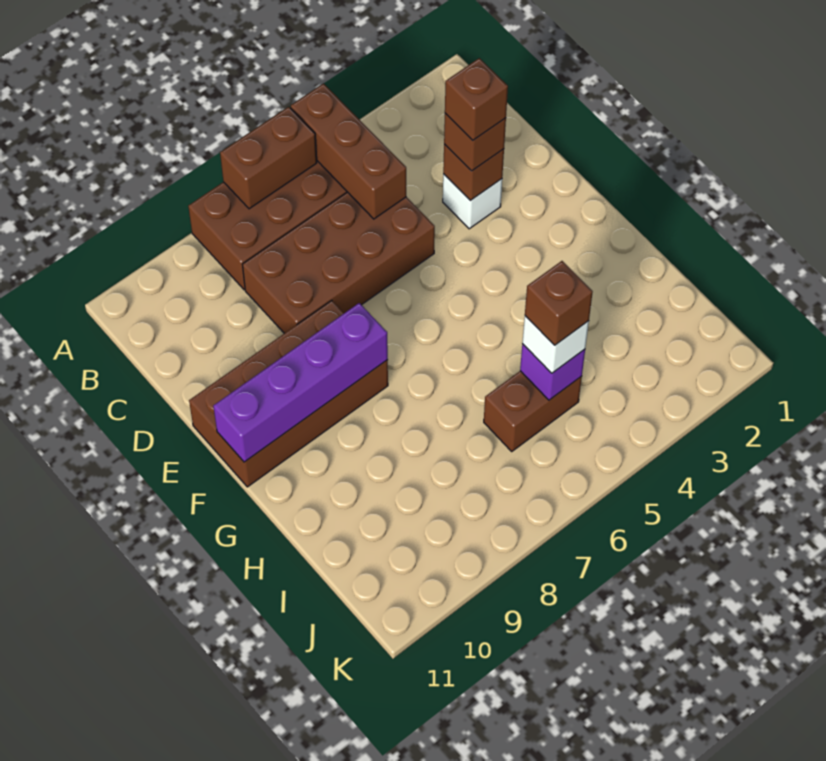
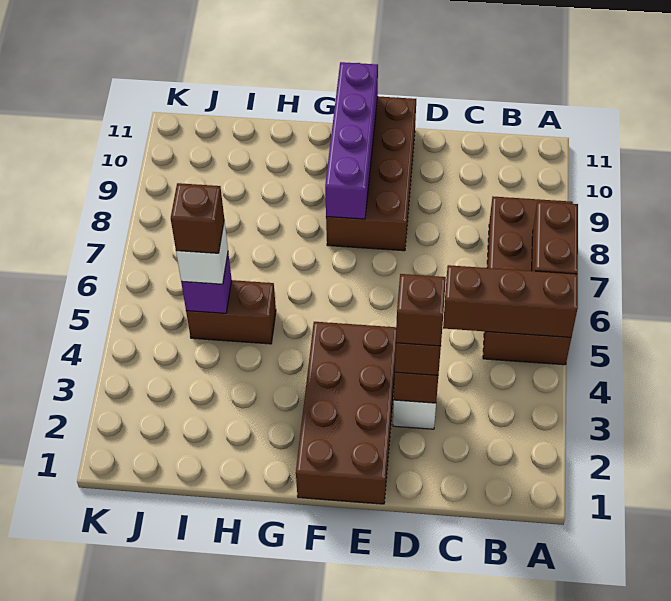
brown brick C5:D8 level 1 -> brown brick E1:F4 level 1
brown brick I5:I6 level 1 -> brown brick H5:I5 level 1

